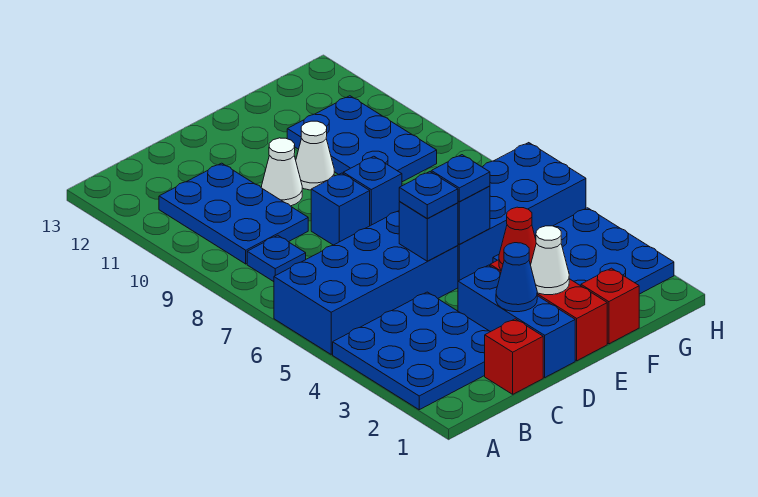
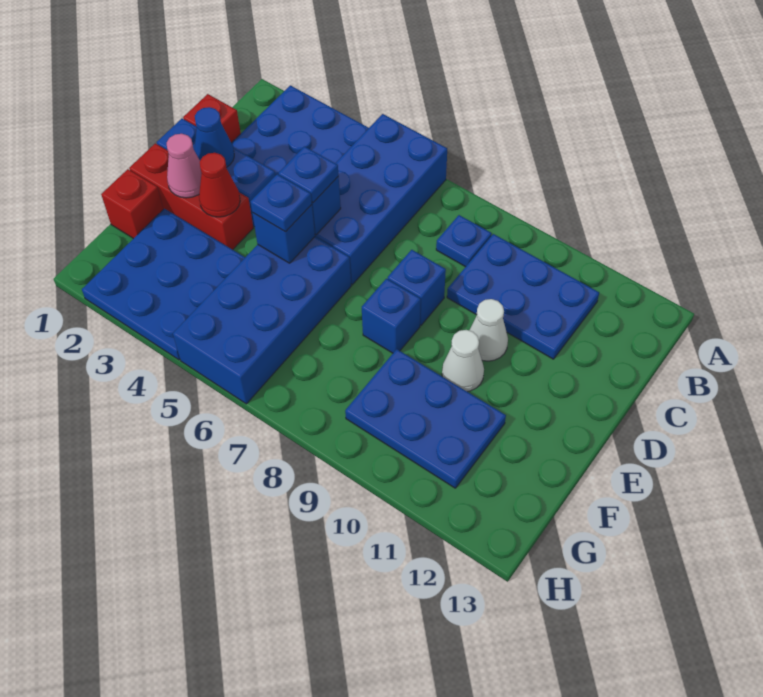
white cone E2 level 2 -> pink cone E2 level 2

